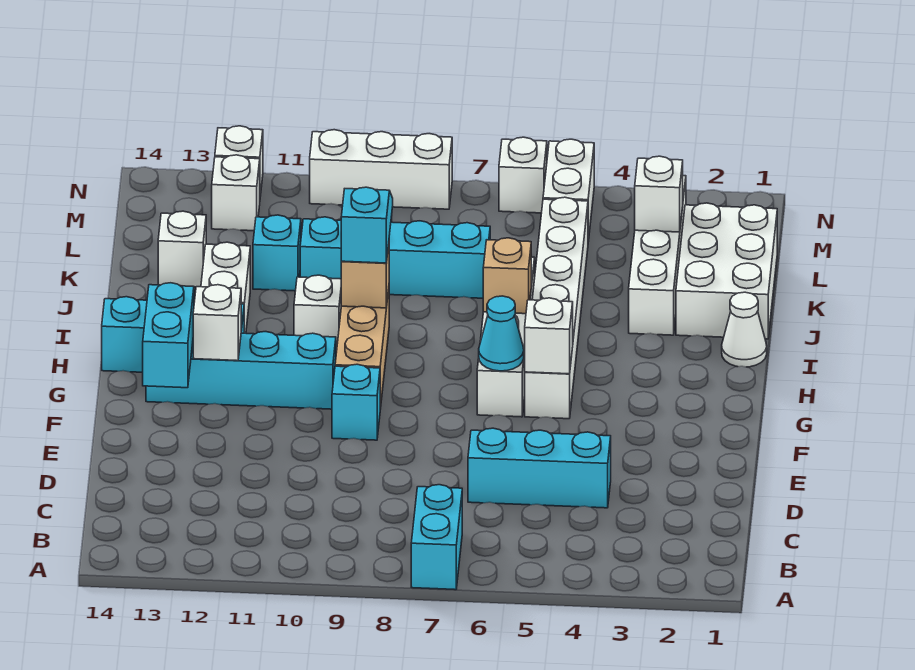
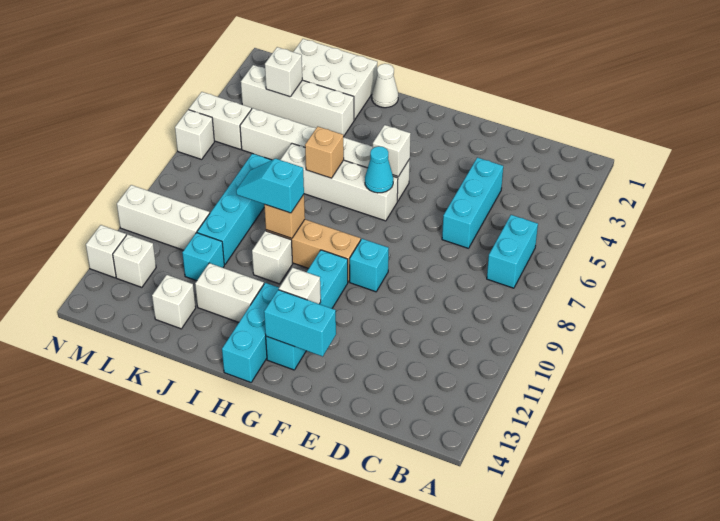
cyan brick A7:B7 level 1 -> cyan brick B6:B7 level 1
white brick N8:N10 level 1 -> white brick L10:N10 level 1

